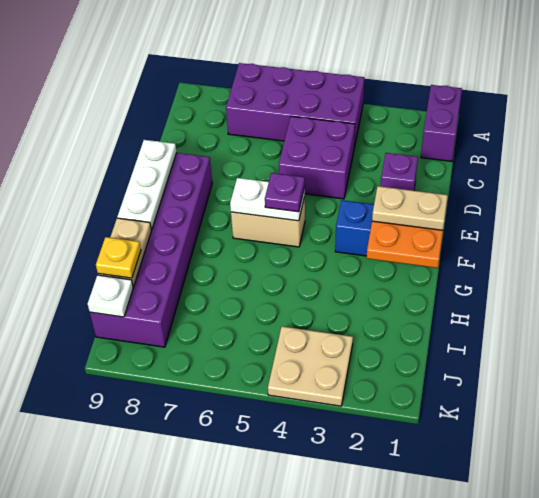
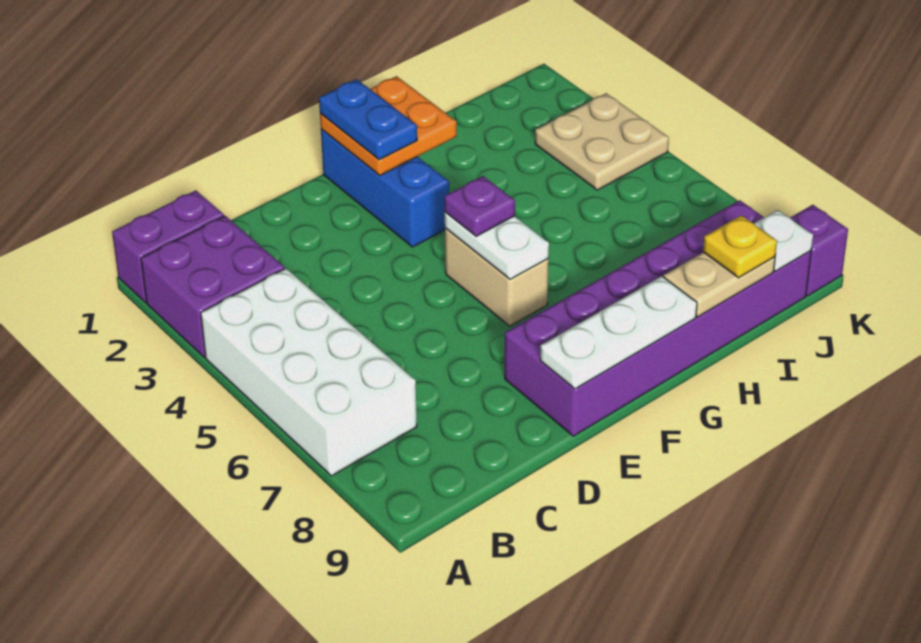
purple brick A4:B7 level 1 -> white brick A4:B7 level 1
purple brick C4:D5 level 1 -> purple brick A2:B3 level 1
purple brick D2 level 1 -> purple brick K9 level 1
tan plate F1:F2 level 3 -> blue plate F1:F2 level 3

